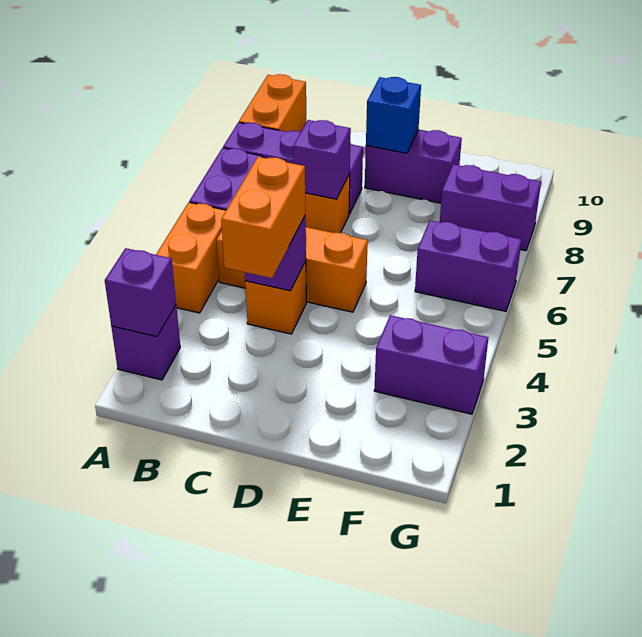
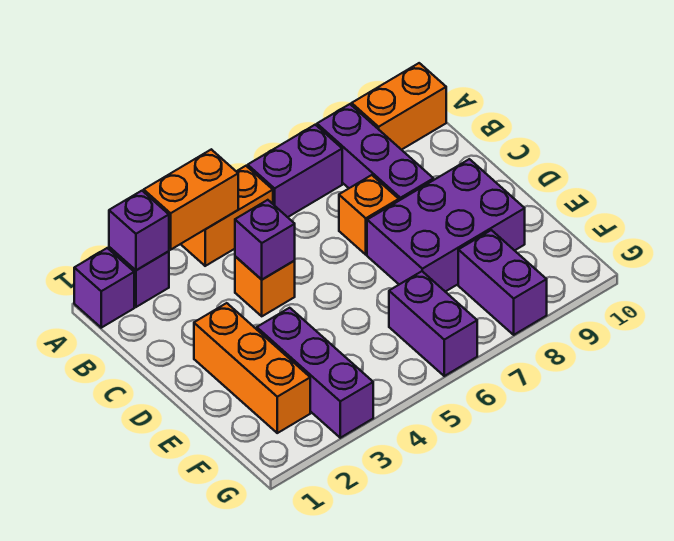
orange brick B5:D5 level 1 -> orange brick D2:F2 level 1
orange brick C3:C4 level 3 -> orange brick A3:A4 level 2
purple brick C7 level 2 -> purple brick A1 level 1
purple brick D9:E9 level 1 -> purple brick D7:E9 level 1
blue brick D9 level 2 -> none
purple brick F3:G3 level 1 -> purple brick E3:G3 level 1

